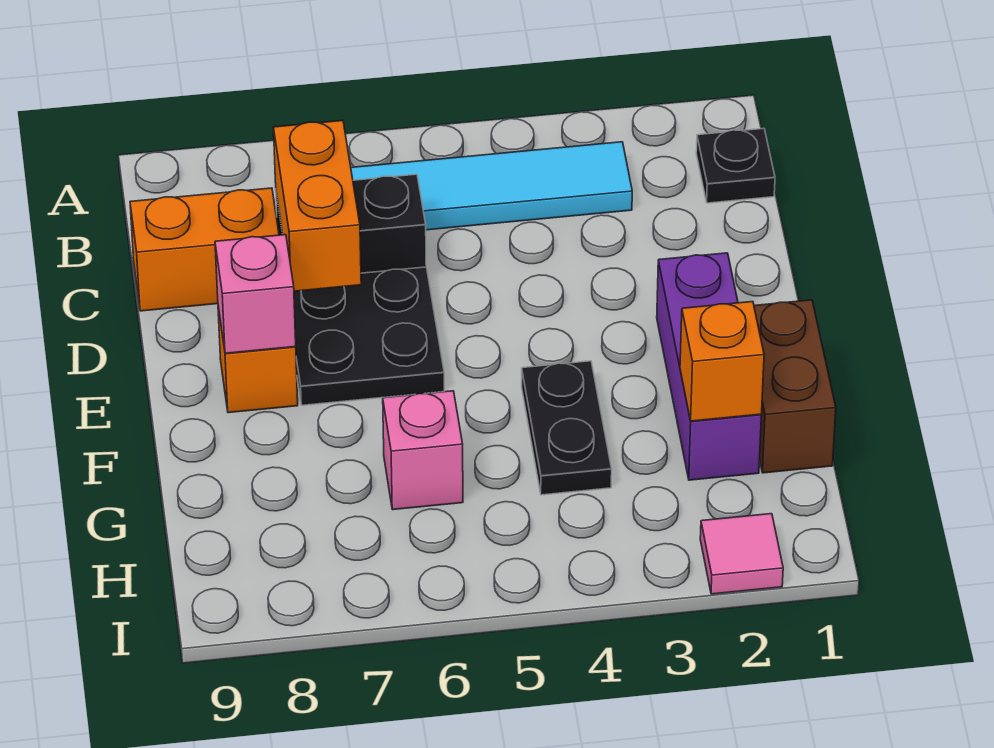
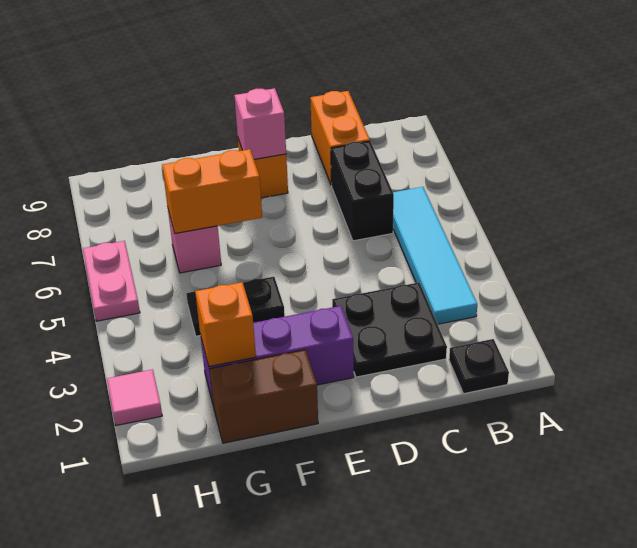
orange brick C7:D7 level 2 -> orange brick F6:G6 level 2
black plate D6:E7 level 1 -> black plate C2:D3 level 1
none -> pink plate I5:I6 level 1

